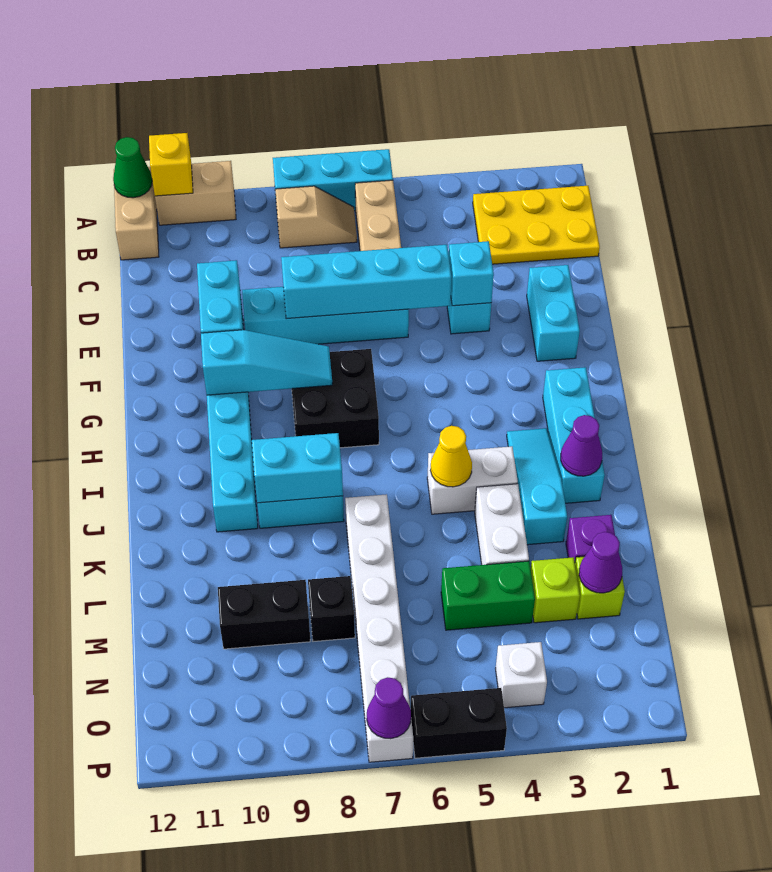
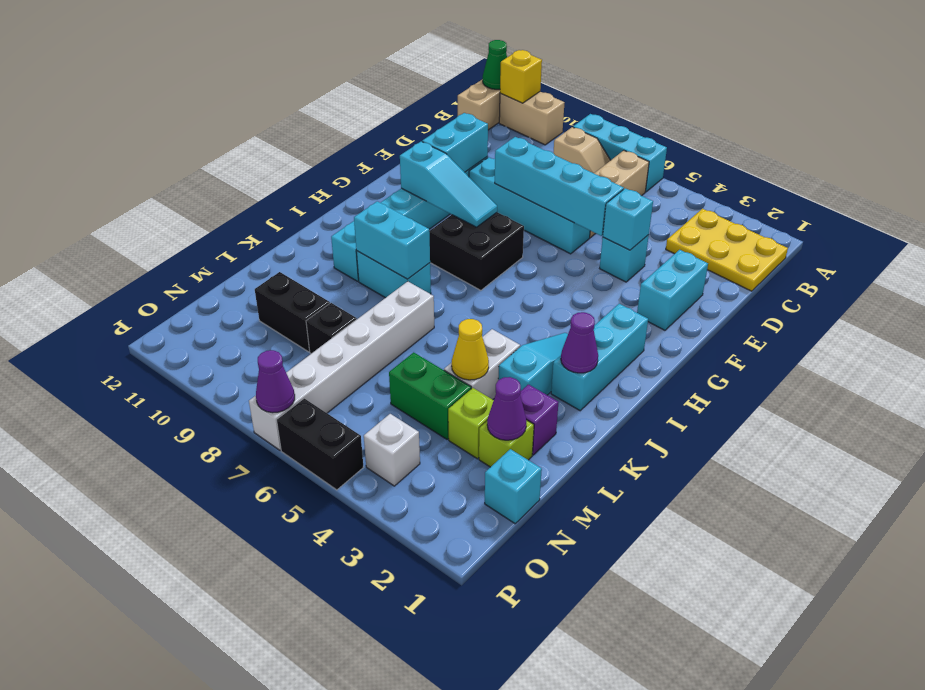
white brick J4:J5 level 1 -> none
yellow cone J5 level 2 -> yellow cone L4 level 2
none -> cyan brick N1 level 1

